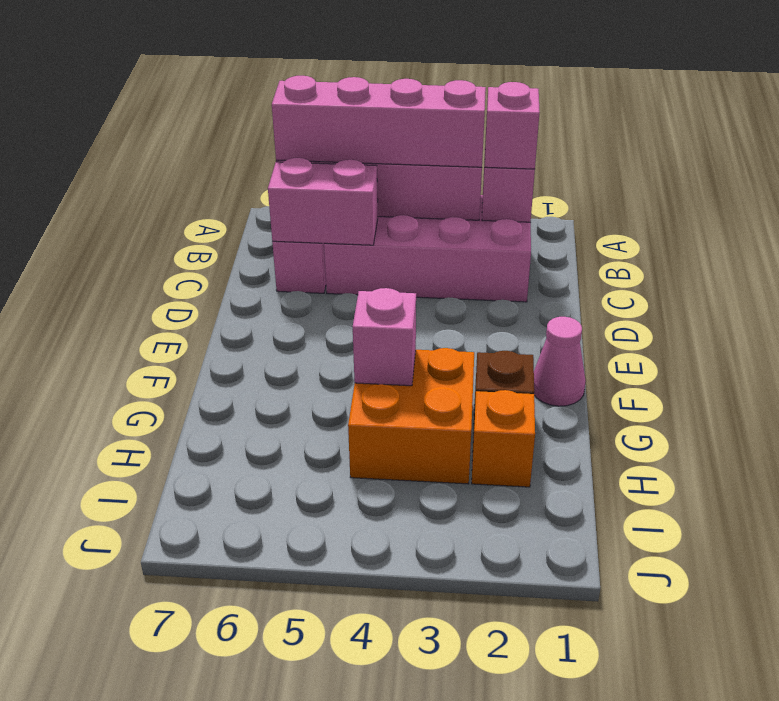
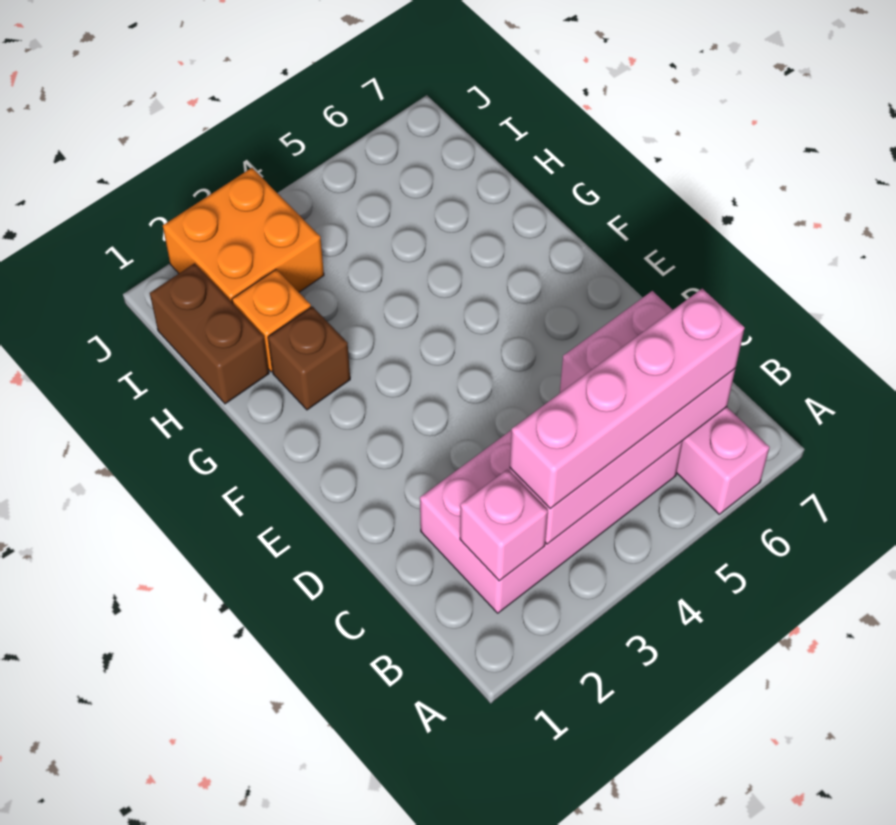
pink brick B2 level 3 -> none
pink cone F1 level 1 -> none
orange brick G3:H4 level 1 -> orange brick I2:J3 level 1
pink brick G4 level 2 -> none
none -> brown brick H1:I1 level 1

